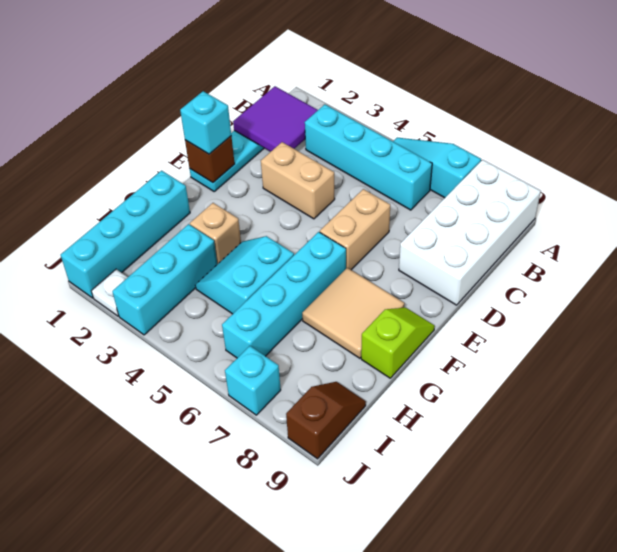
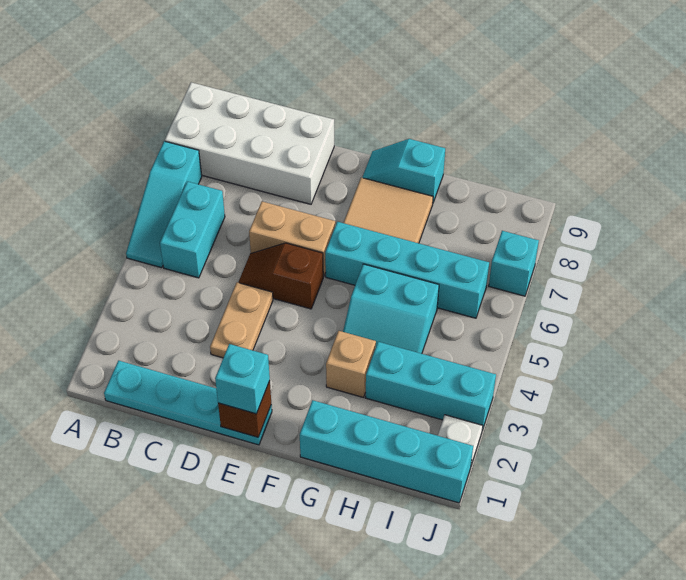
purple tile B1:C2 level 2 -> none
cyan brick B3:B6 level 1 -> cyan brick B5:B6 level 1
tan brick D3:D4 level 1 -> tan plate D3:D4 level 1
lime slope F9:G9 level 1 top G -> cyan slope F9:G9 level 1 top G
brown slope I9:J9 level 1 top J -> brown slope D5:E5 level 1 top E

